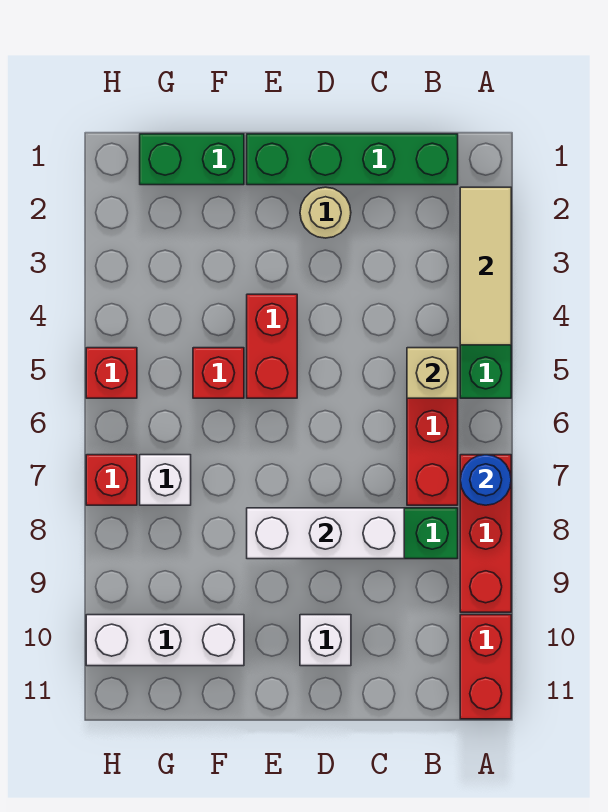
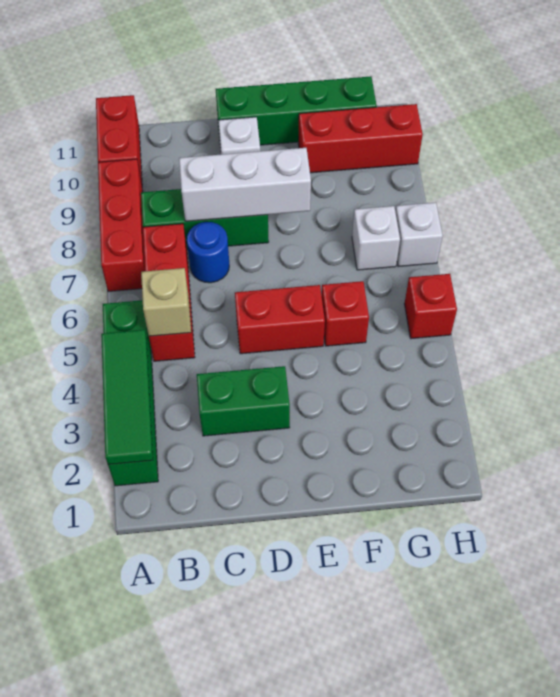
tan tile A2:A4 level 2 -> green tile A2:A4 level 2
blue round brick A7 level 2 -> blue round brick C7 level 1
green brick B1:E1 level 1 -> green brick D11:G11 level 1
tan round brick D2 level 1 -> none
red brick E4:E5 level 1 -> red brick D5:E5 level 1
green brick F1:G1 level 1 -> green brick C3:D3 level 1
white brick F10:H10 level 1 -> red brick F10:H10 level 1
red brick H7 level 1 -> white brick H7 level 1

